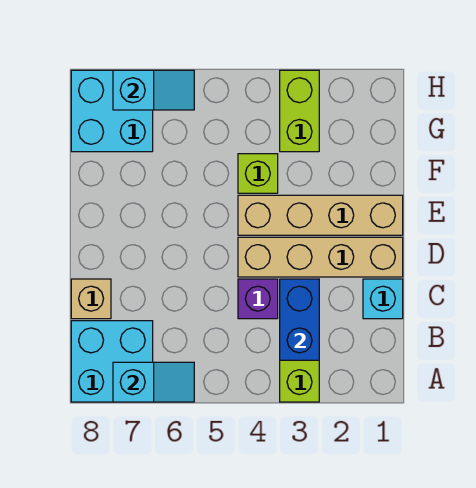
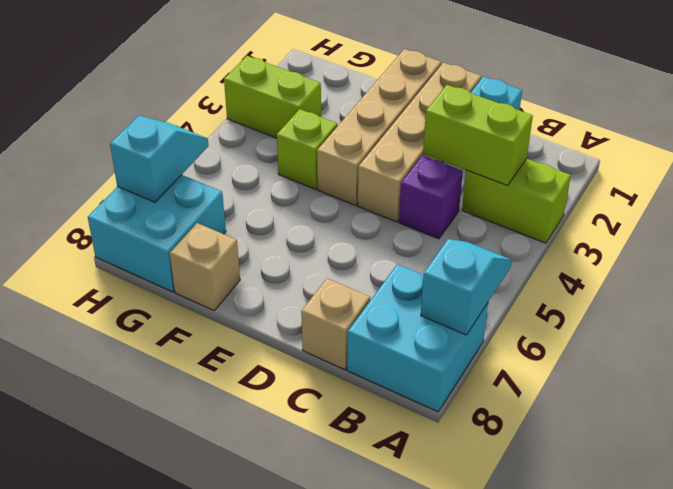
blue brick B3:C3 level 2 -> lime brick B3:C3 level 2
none -> tan brick F8 level 1

